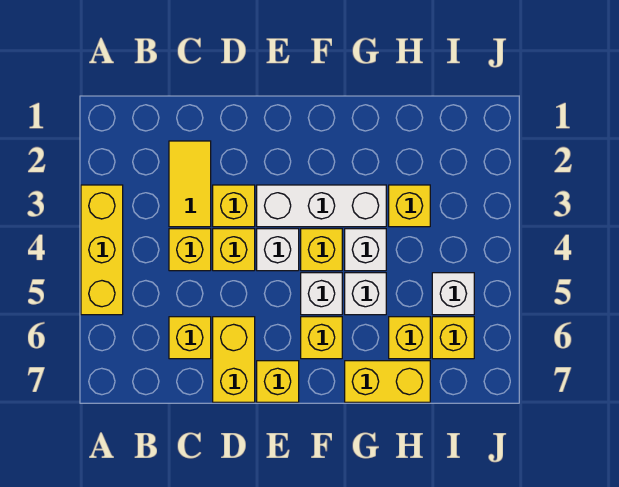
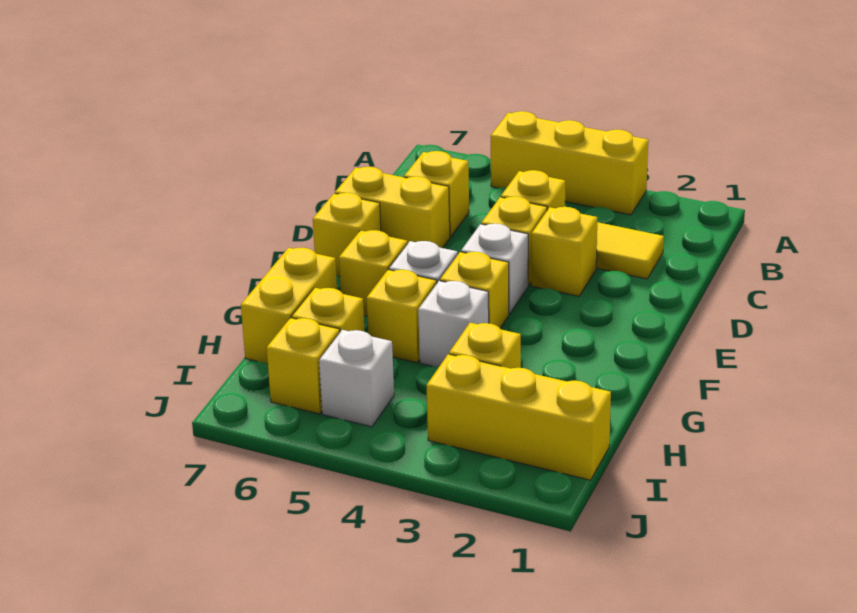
white brick E3:G3 level 1 -> none
white brick G5 level 1 -> yellow brick G5 level 1
none -> yellow brick I1:I3 level 1

